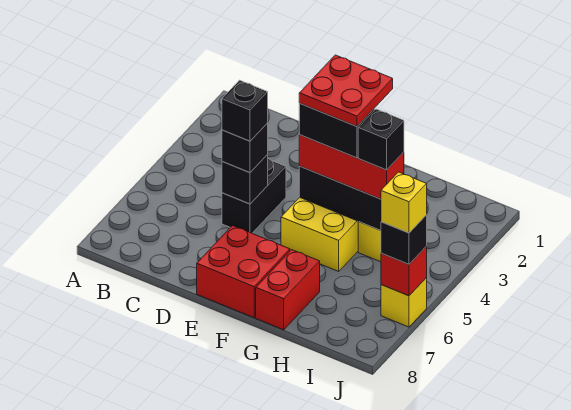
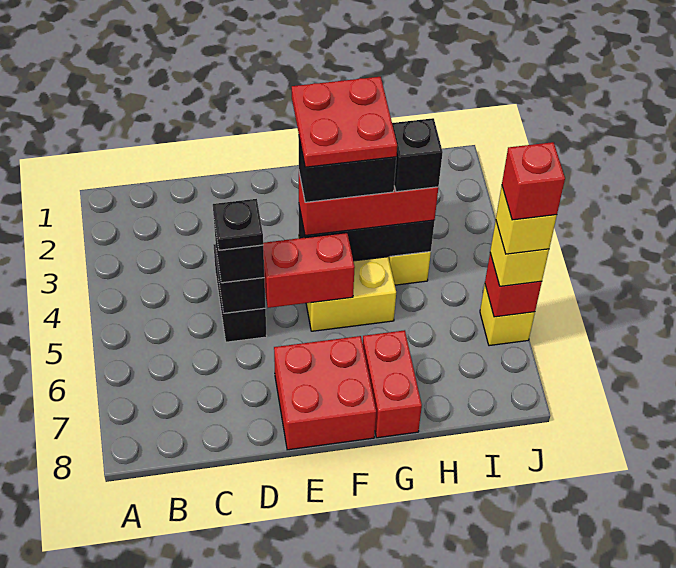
black brick D5 level 4 -> black plate D5 level 4
none -> red brick E5:F5 level 2
black brick J6 level 3 -> yellow brick J6 level 3
none -> red brick J6 level 5

